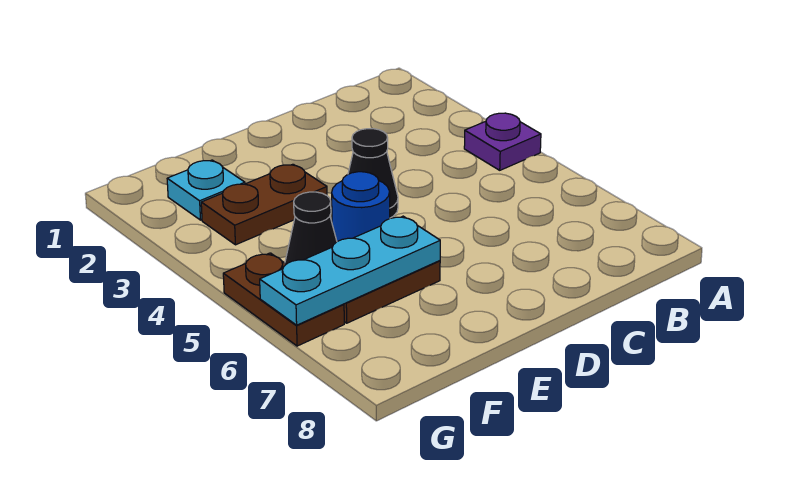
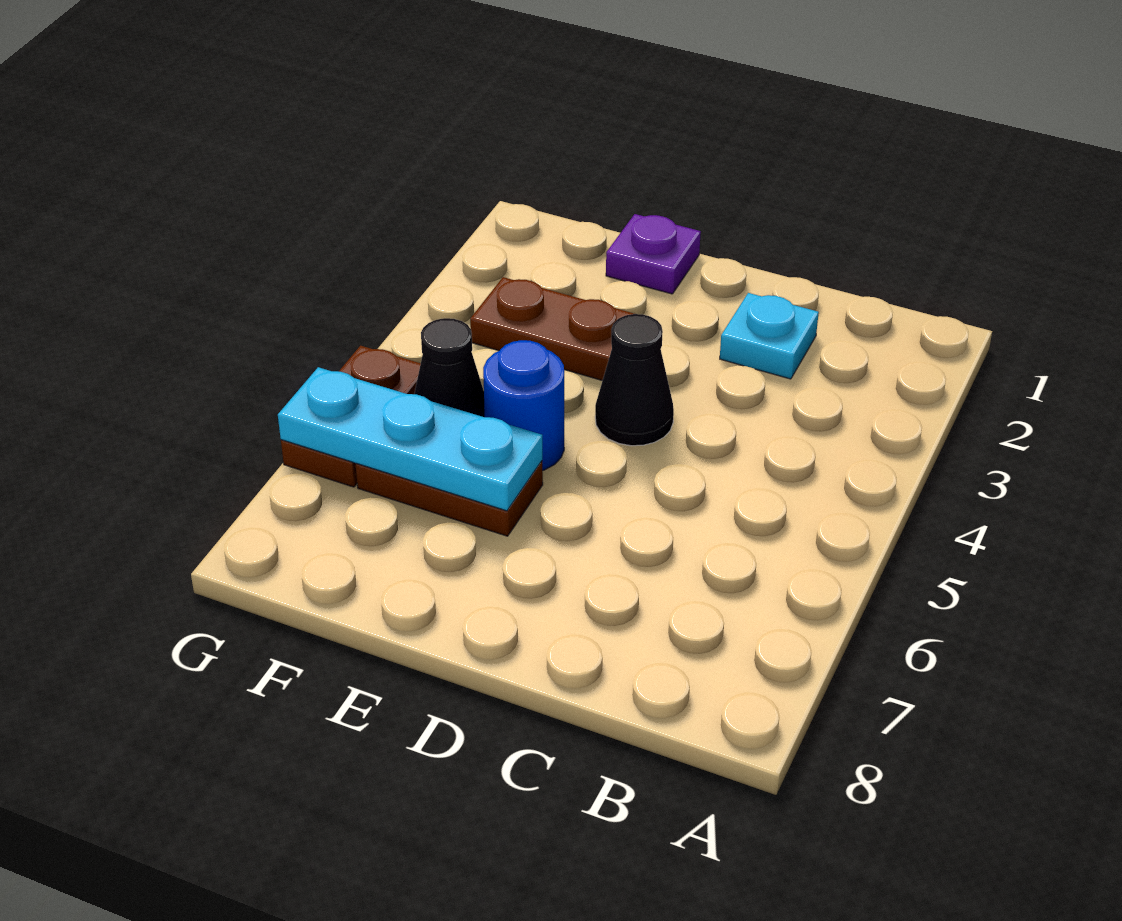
purple plate A4 level 1 -> purple plate E1 level 1
cyan plate F2 level 1 -> cyan plate C2 level 1

